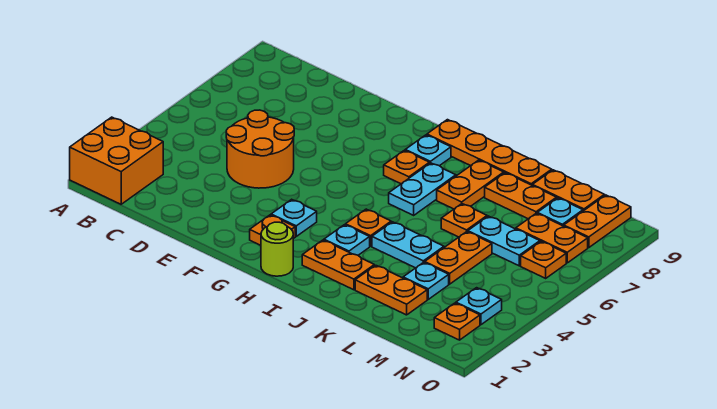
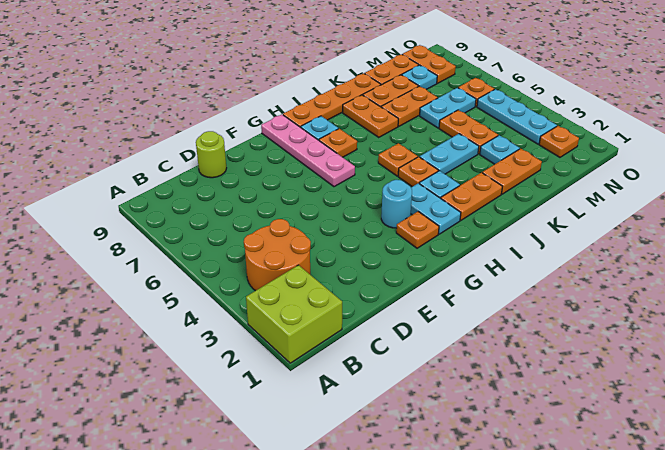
orange brick A1:B2 level 1 -> lime brick A1:B2 level 1
orange round brick D4:E5 level 1 -> orange round brick B3:C4 level 1
cyan plate G3 level 1 -> cyan round brick G3 level 1
none -> pink plate G6:G9 level 1
lime round brick H1 level 1 -> lime round brick D9 level 1
cyan plate I6:I7 level 1 -> cyan plate H2:H3 level 1
orange plate K6 level 1 -> orange plate I5 level 1
orange plate M7:N7 level 1 -> orange plate K7:L7 level 1
cyan plate N3 level 1 -> cyan plate N3:N5 level 1

